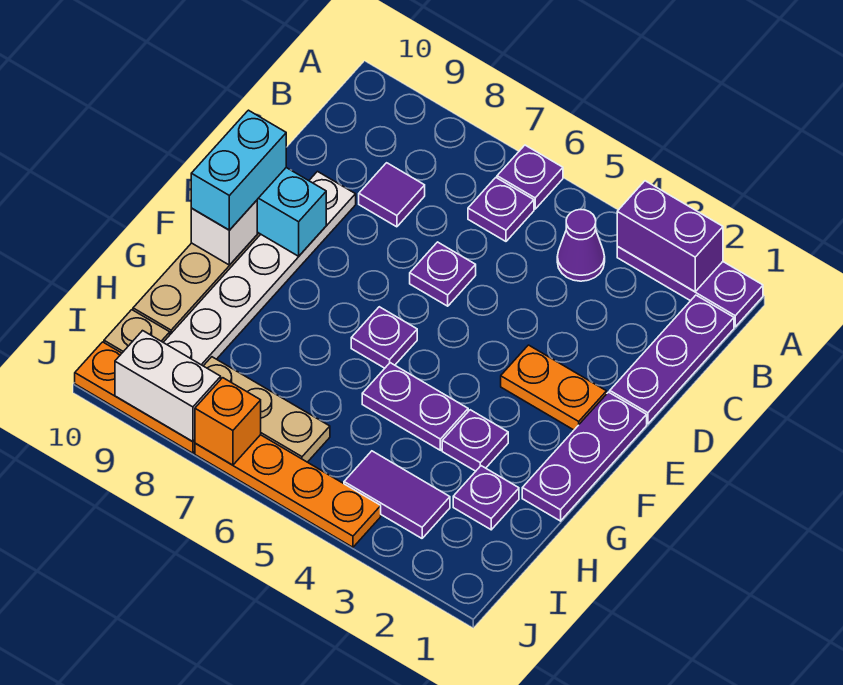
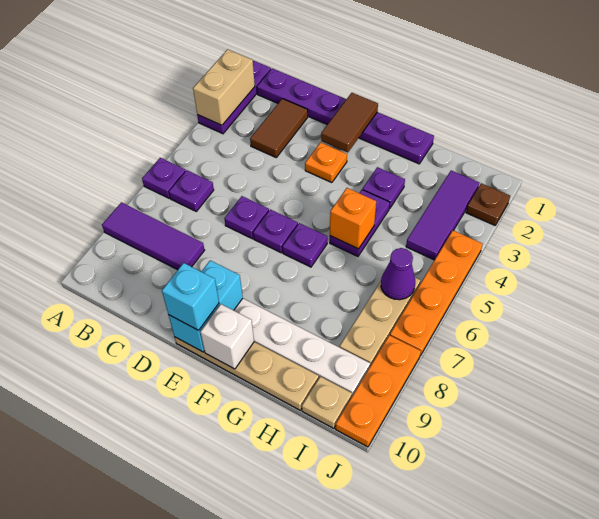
purple brick A2:A3 level 2 -> tan brick A2:A3 level 2
purple cone B4 level 1 -> purple cone I6 level 2
none -> brown tile C2:C3 level 1
purple tile C8 level 1 -> purple tile A8:C8 level 1
none -> brown tile E1:E2 level 2
orange plate E2:E3 level 1 -> orange plate E3 level 1
cyan brick E10:F10 level 3 -> cyan brick E10 level 3
purple plate H2 level 1 -> purple plate E6 level 1
purple tile I3:I4 level 1 -> purple tile I2:I4 level 1
none -> brown plate J2 level 1
orange brick J7 level 2 -> orange brick G5 level 2
white brick J8:J9 level 2 -> none

